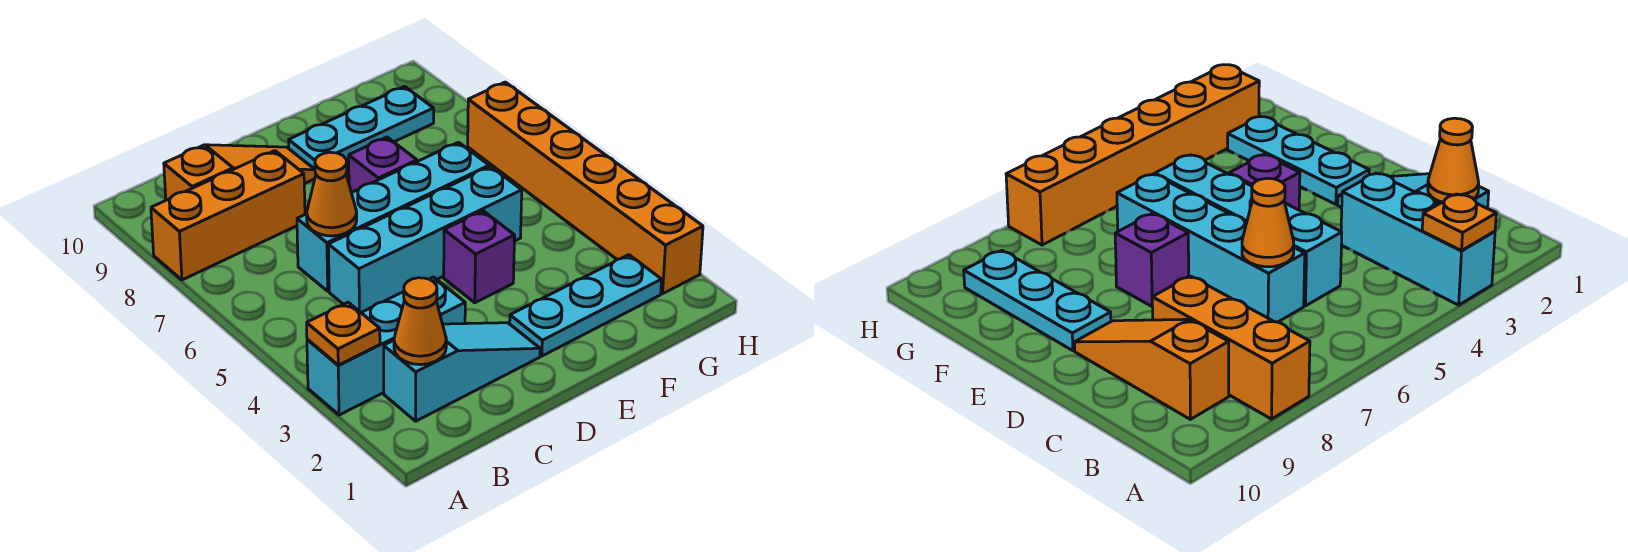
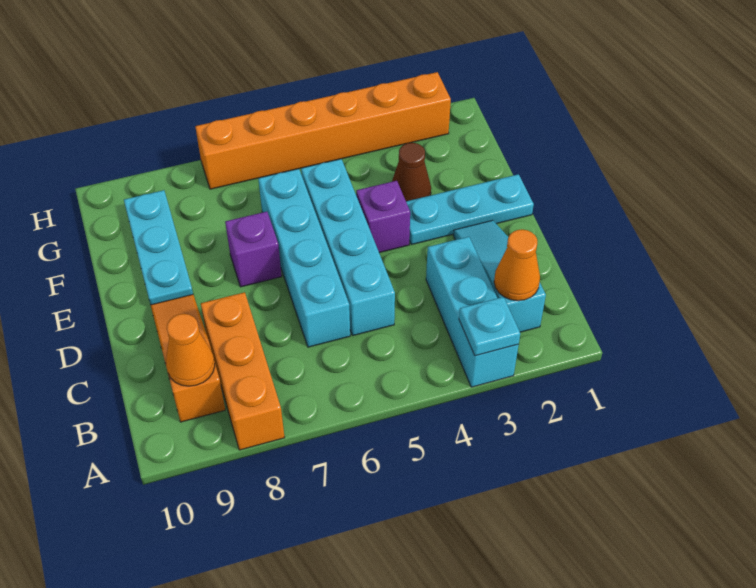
orange plate A3 level 2 -> cyan plate A3 level 2
orange cone C6 level 2 -> orange cone B9 level 2
cyan plate E2:G2 level 1 -> cyan plate E1:E3 level 1
none -> brown cone F3 level 1

